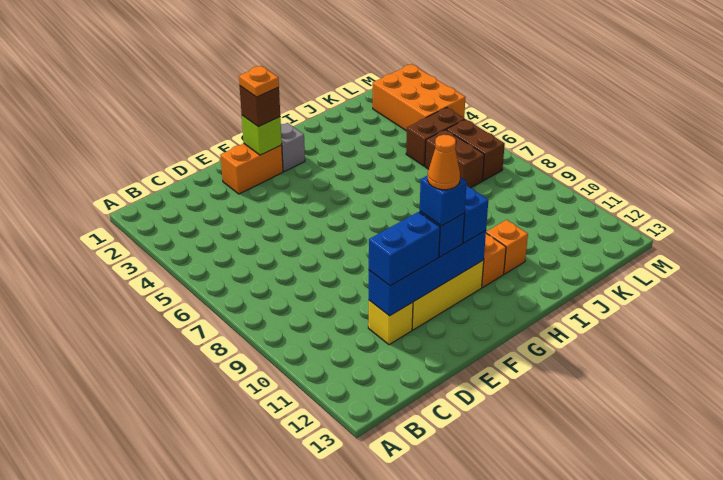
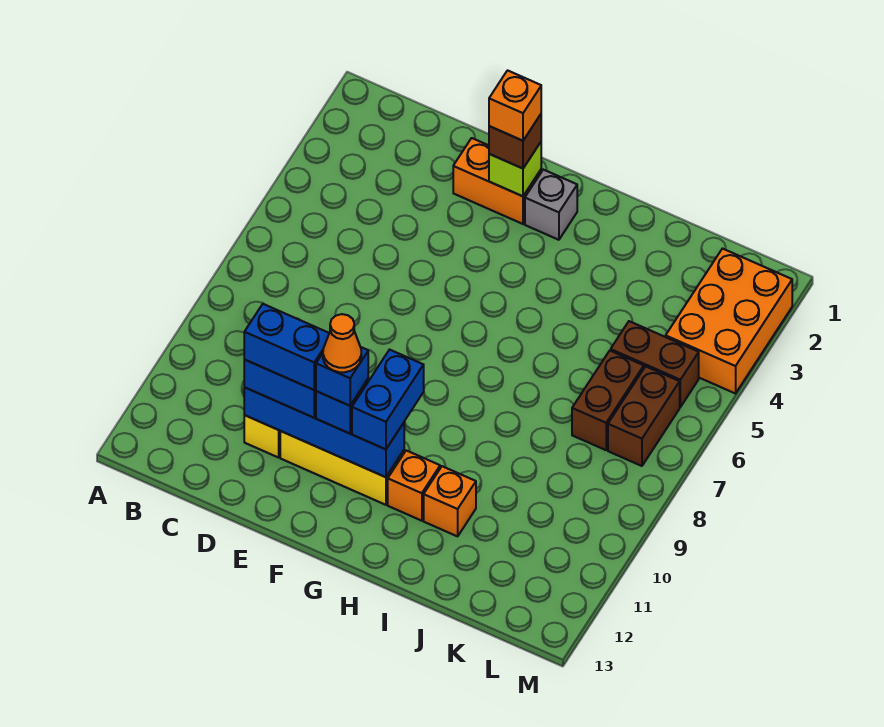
none -> blue brick D11:E11 level 4
orange plate F2 level 4 -> orange brick F2 level 4

